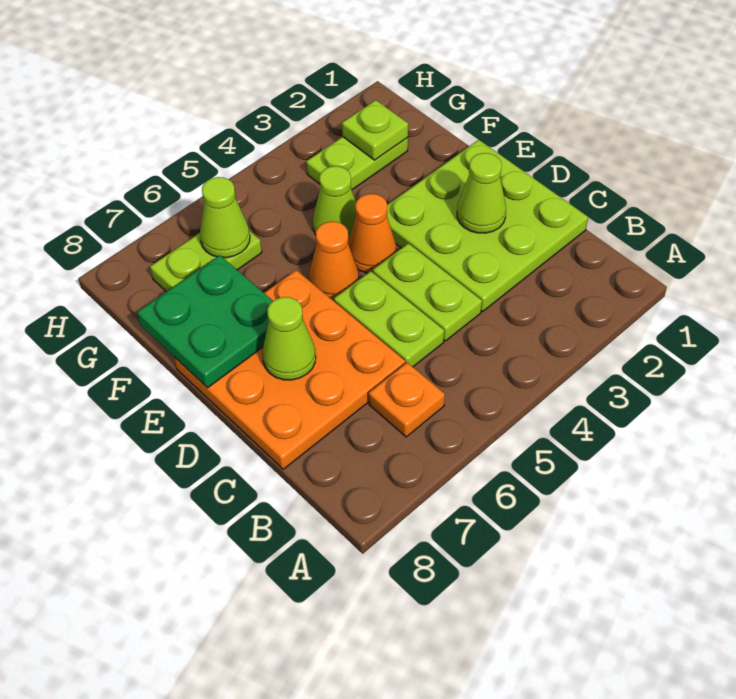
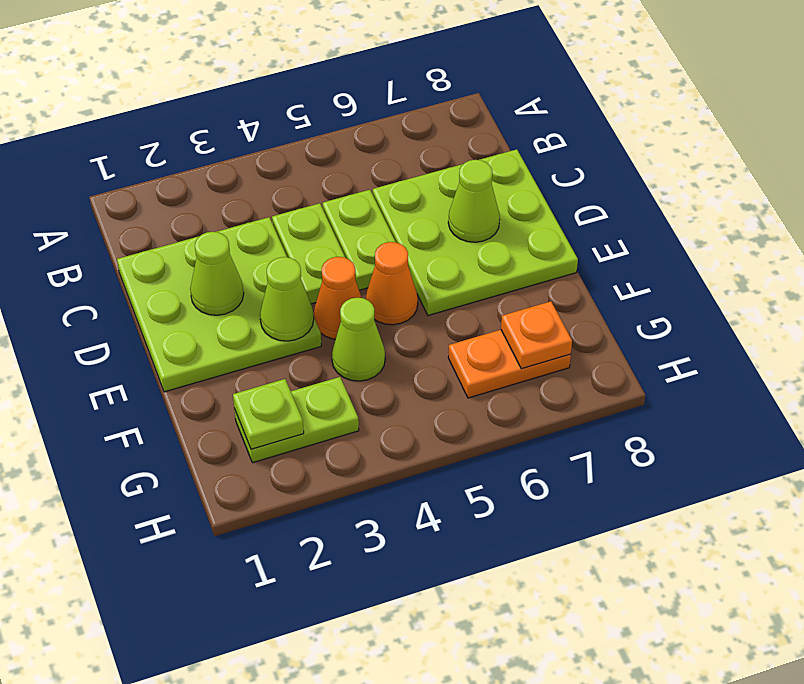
orange plate B6 level 1 -> orange plate G7 level 2
orange plate C6:E8 level 1 -> lime plate C6:E8 level 1
green plate E7:F8 level 2 -> none
lime plate G6:G7 level 1 -> orange plate G6:G7 level 1
lime cone G6 level 2 -> lime cone E3 level 2

